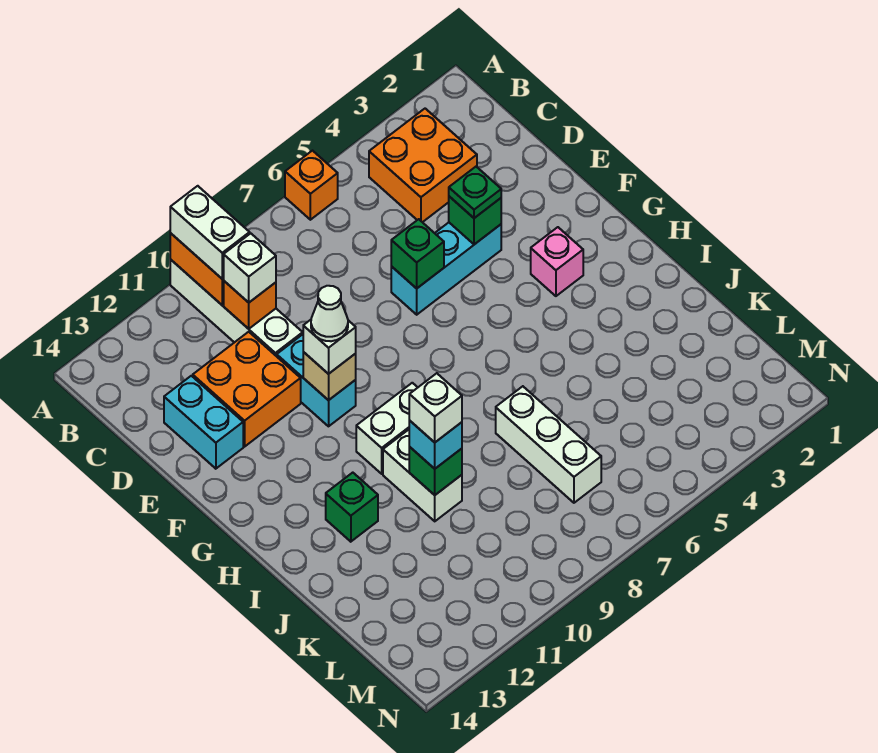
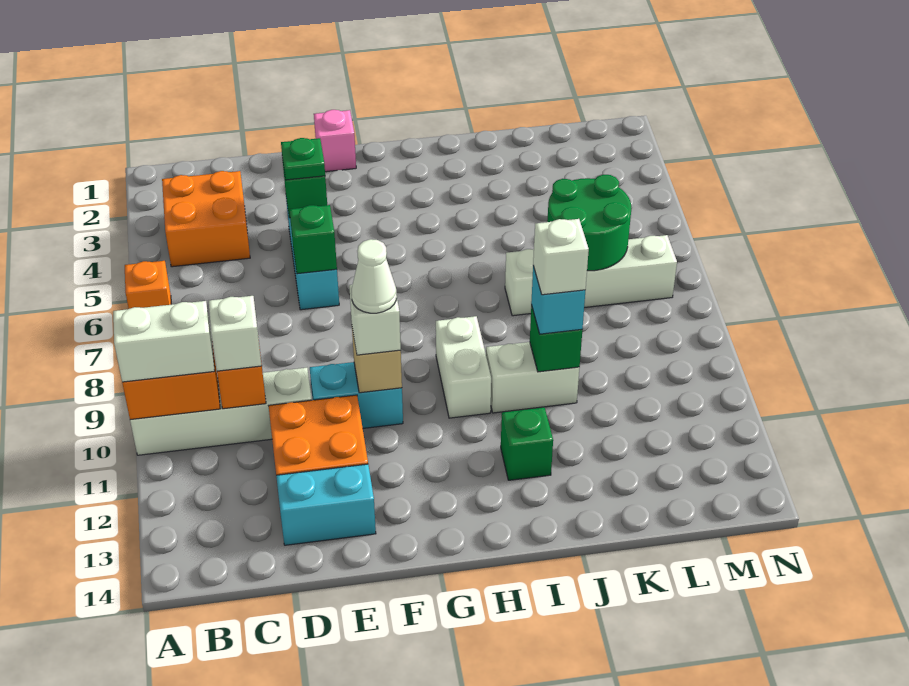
pink brick G3 level 1 -> pink brick F1 level 1
white brick J7:L7 level 1 -> white brick J7:M7 level 1
none -> green round brick K6:L7 level 2

